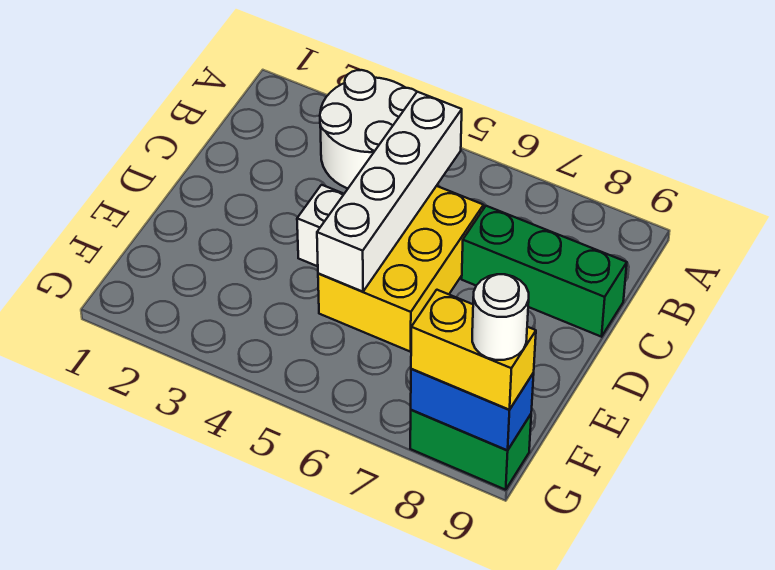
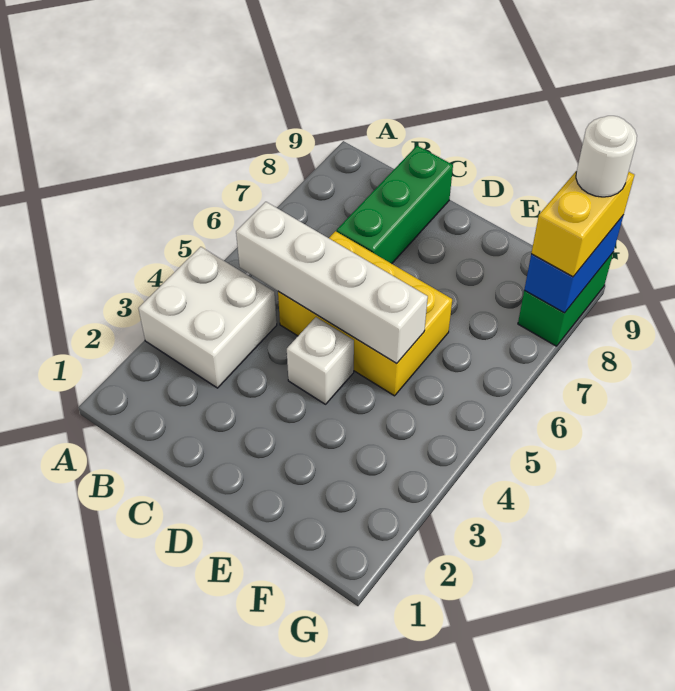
white round brick A3:B4 level 1 -> white brick A3:B4 level 1

